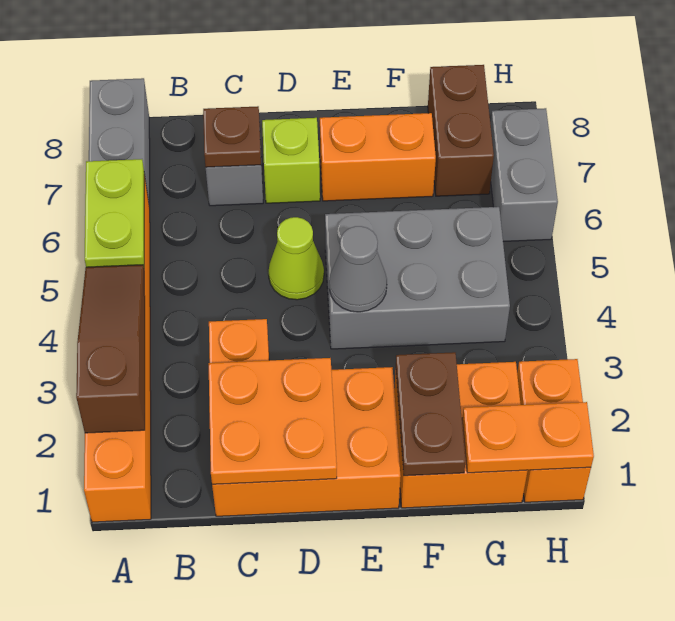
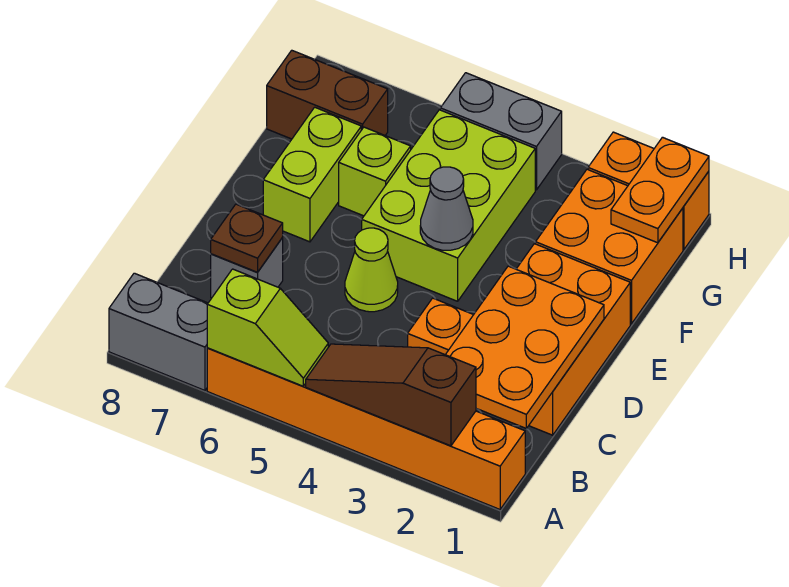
lime plate A5:A6 level 2 -> lime slope A5:A6 level 2 top 6
orange plate C1:D2 level 2 -> orange plate B1:D2 level 2
lime brick D7 level 1 -> lime brick F6 level 1
grey brick E4:G5 level 1 -> lime brick E4:G5 level 1
orange brick E7:F7 level 1 -> lime brick E7:F7 level 1
brown plate F1:F2 level 2 -> none
grey brick H6:H7 level 1 -> grey brick H4:H5 level 1

